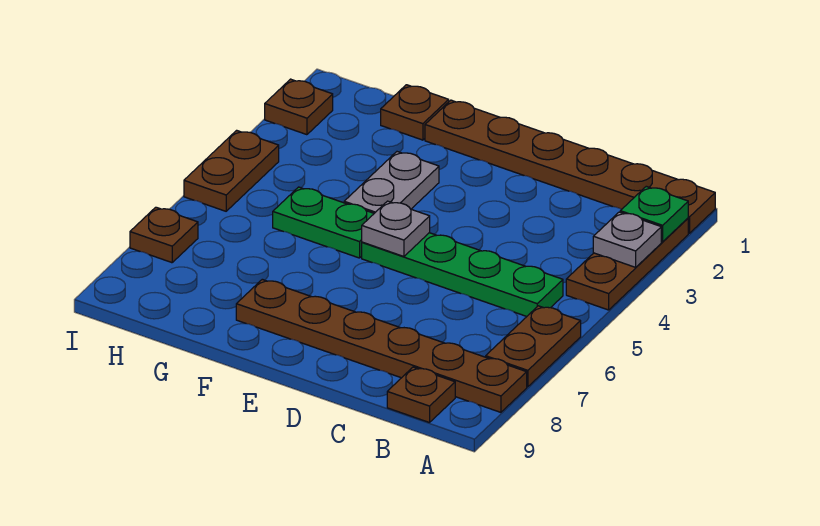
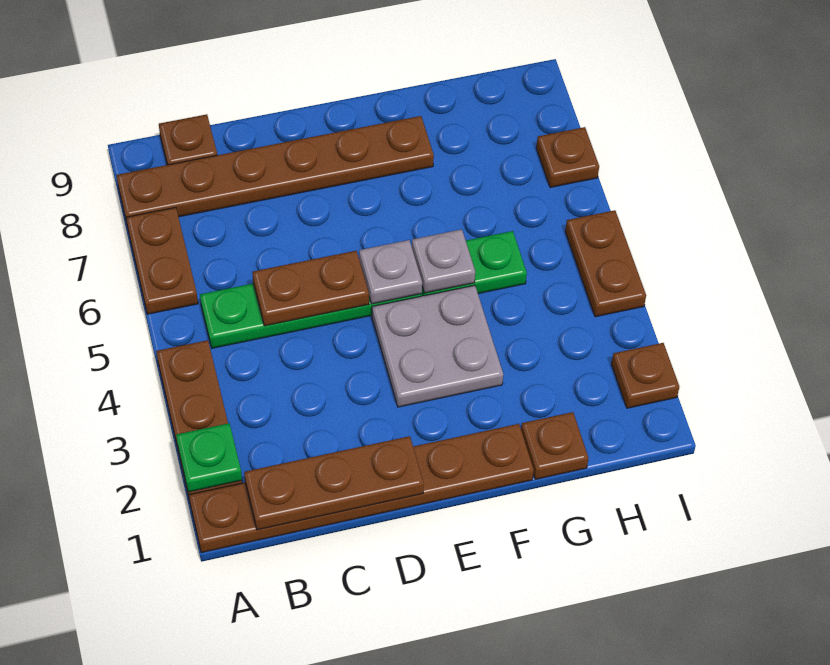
grey plate A3 level 2 -> grey plate F5 level 2
none -> brown plate B1:D1 level 2
none -> brown plate C5:D5 level 2
grey plate F3:F4 level 1 -> grey plate E3:F4 level 1

